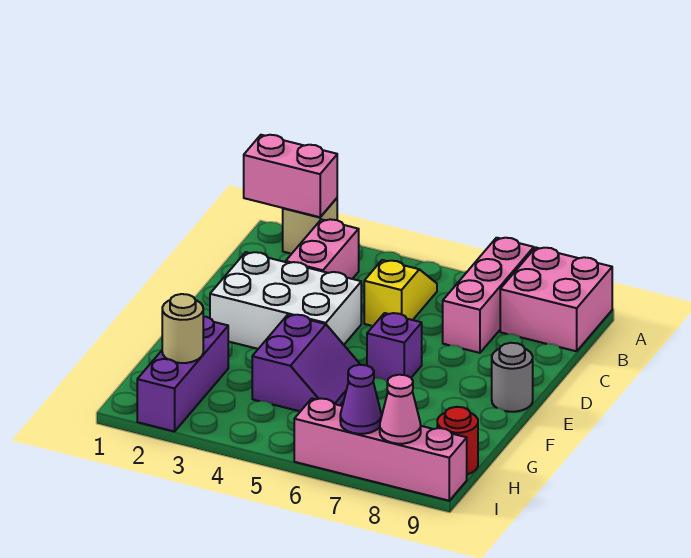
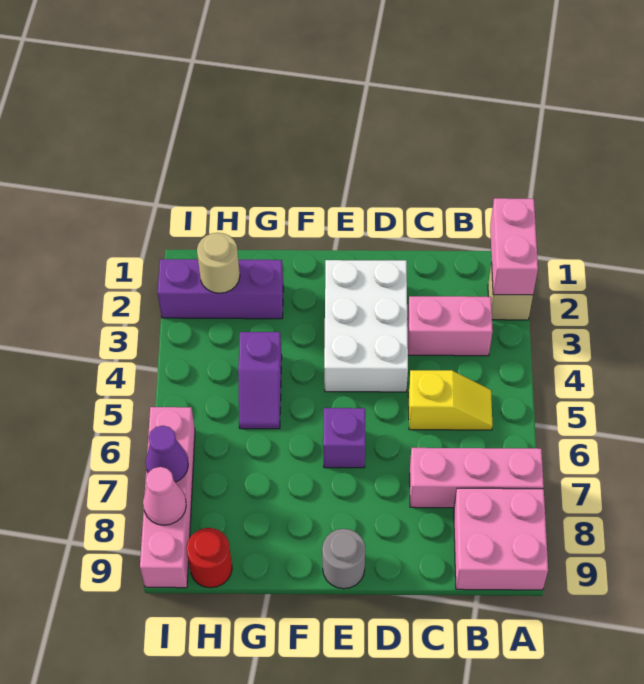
purple slope F4:G5 level 1 top 4 -> purple slope G4:G5 level 1 top 4

